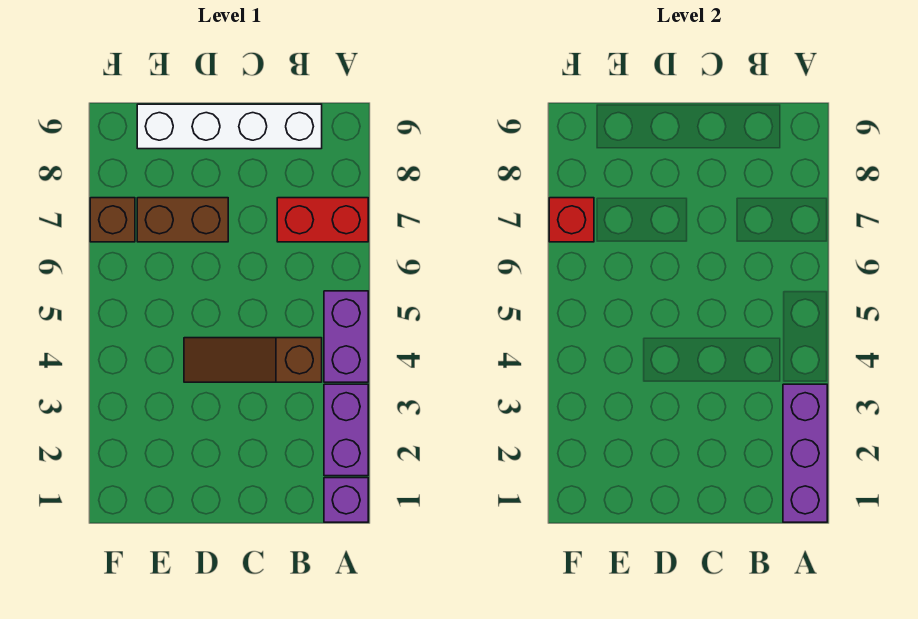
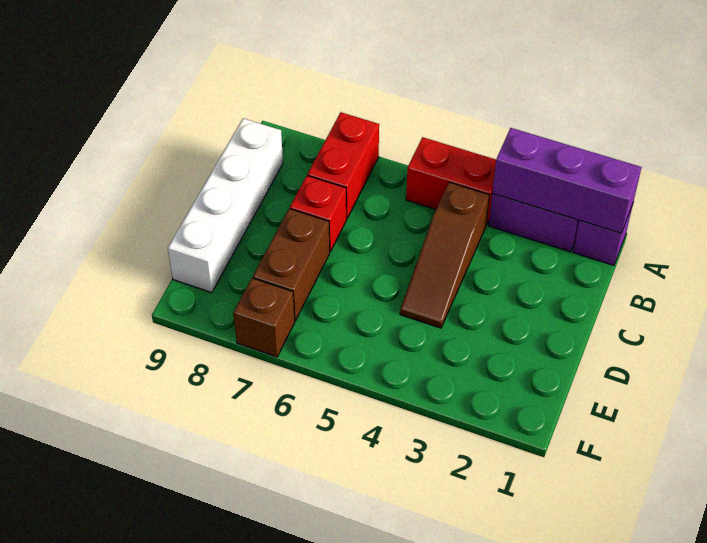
purple brick A4:A5 level 1 -> red brick A4:A5 level 1
red brick F7 level 2 -> red brick C7 level 1

